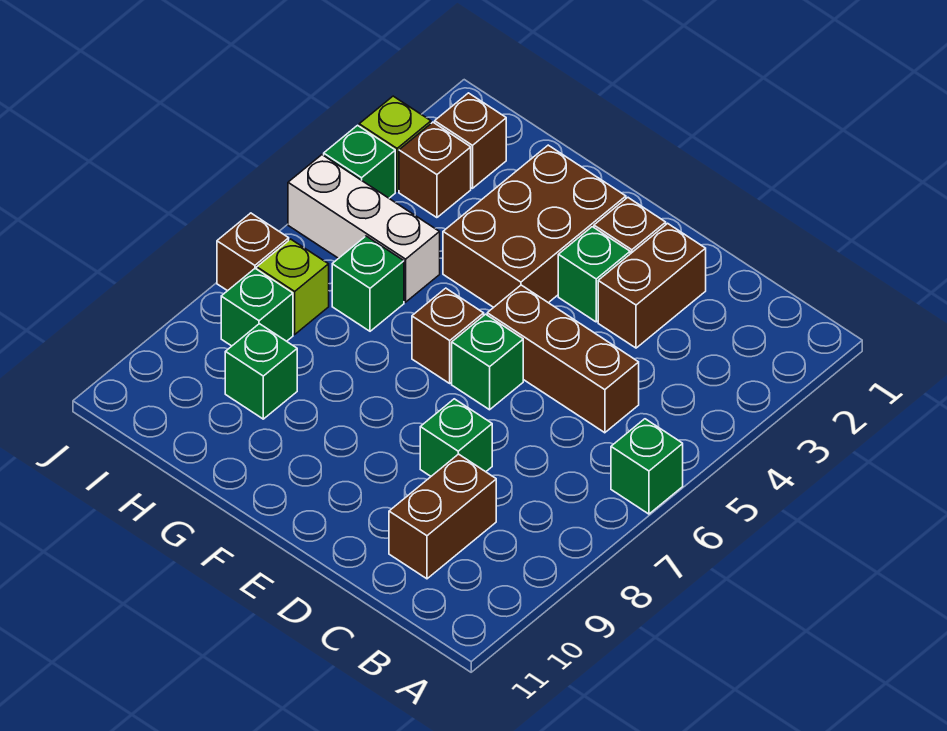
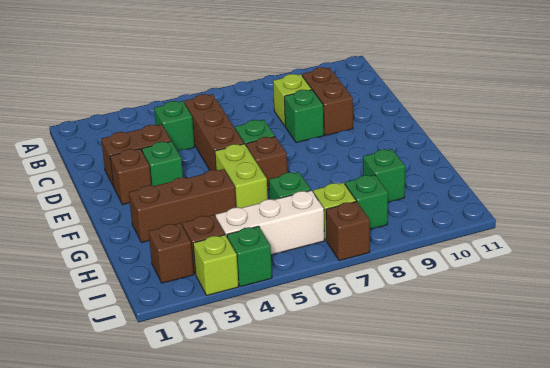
green brick A6 level 1 -> green brick C4 level 1
none -> lime brick C8 level 1
brown brick C9:C10 level 1 -> brown brick C9:D9 level 1
brown brick F2:G4 level 1 -> brown brick G2:G4 level 1
none -> lime brick F5:G5 level 1
white brick H5:J5 level 1 -> white brick I4:I6 level 1

